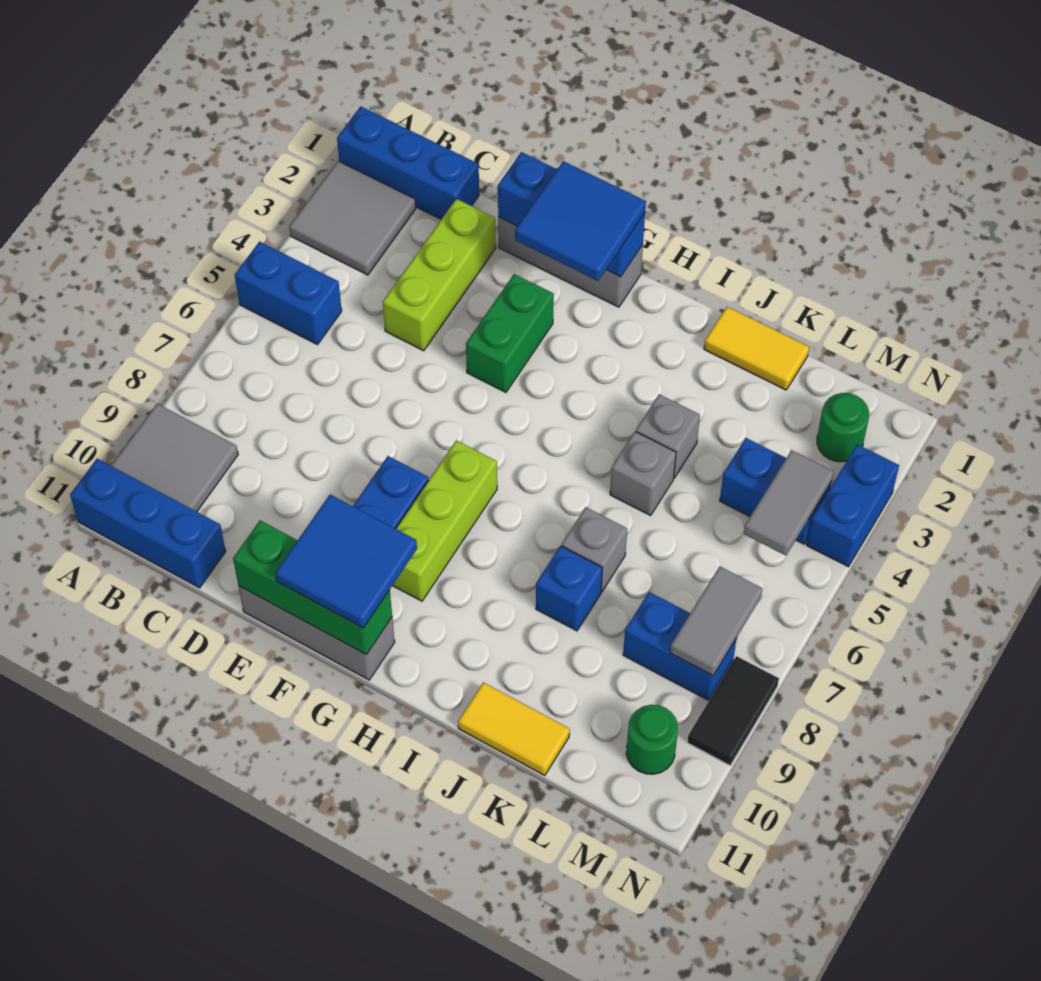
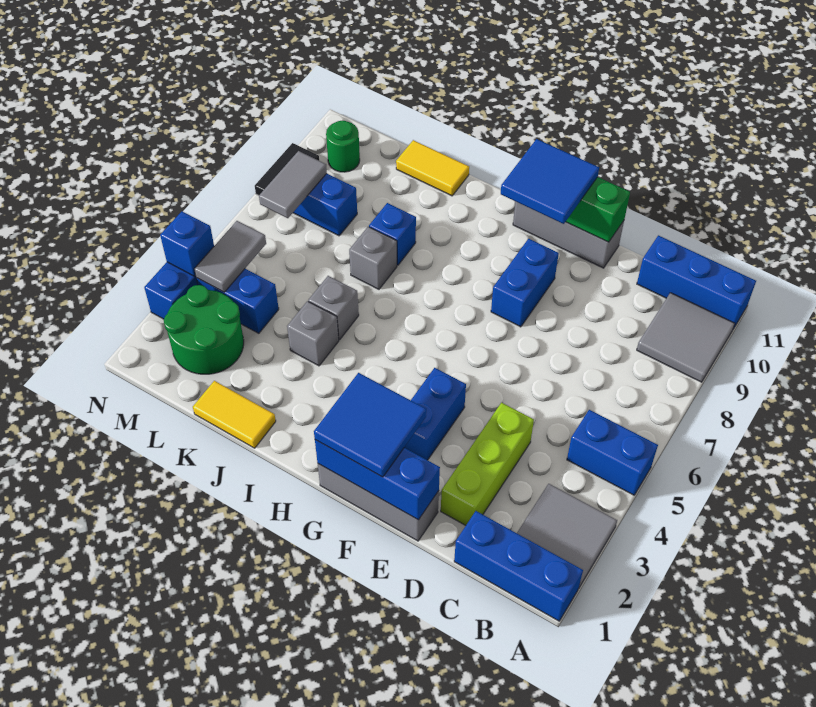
green brick F3:F4 level 1 -> blue brick F3:F4 level 1
lime brick G7:G9 level 1 -> none
green round brick M2 level 1 -> green round brick L2:M3 level 1
none -> blue brick N4 level 2

